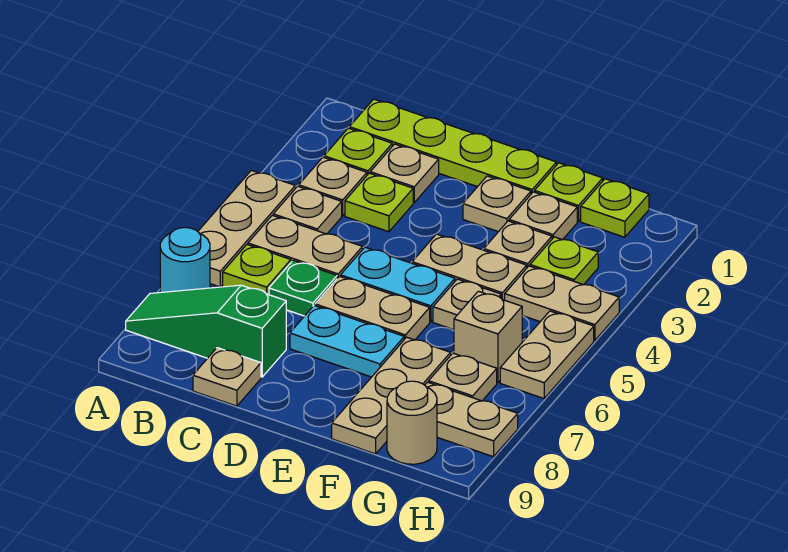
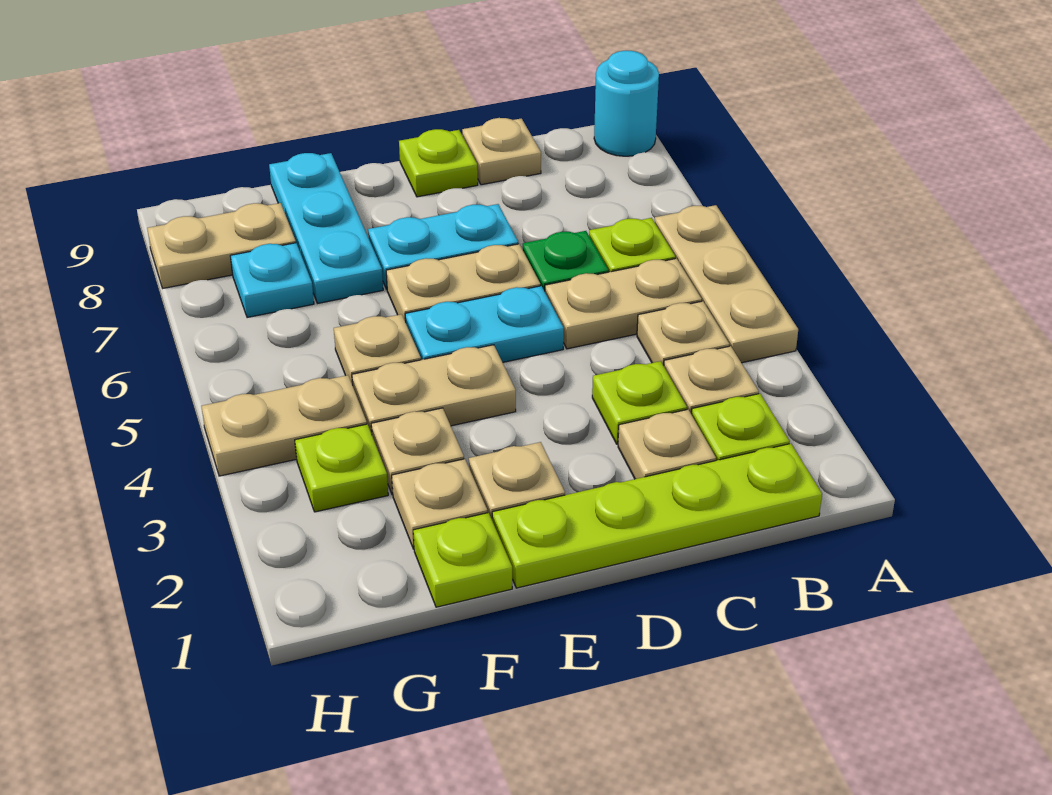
cyan round brick A7 level 1 -> cyan round brick A9 level 1
green slope A8:C8 level 1 top C -> none
tan plate F7:F9 level 1 -> cyan plate F7:F9 level 1
lime plate G1 level 1 -> lime plate D9 level 1
tan brick G6 level 1 -> none
tan plate G7 level 1 -> cyan plate G7 level 1
tan round brick G9 level 1 -> none
tan plate H5:H6 level 1 -> none

